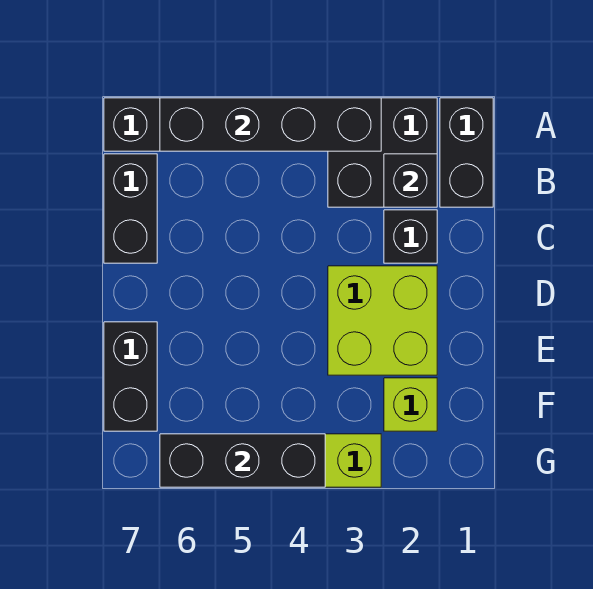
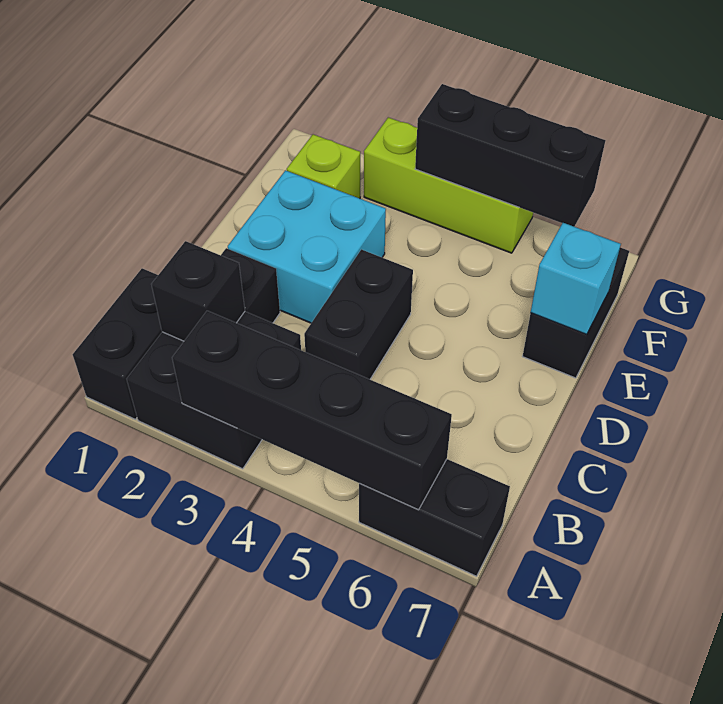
black brick B7:C7 level 1 -> black brick C4:D4 level 1
lime brick D2:E3 level 1 -> cyan brick D2:E3 level 1
none -> cyan brick E7 level 2

